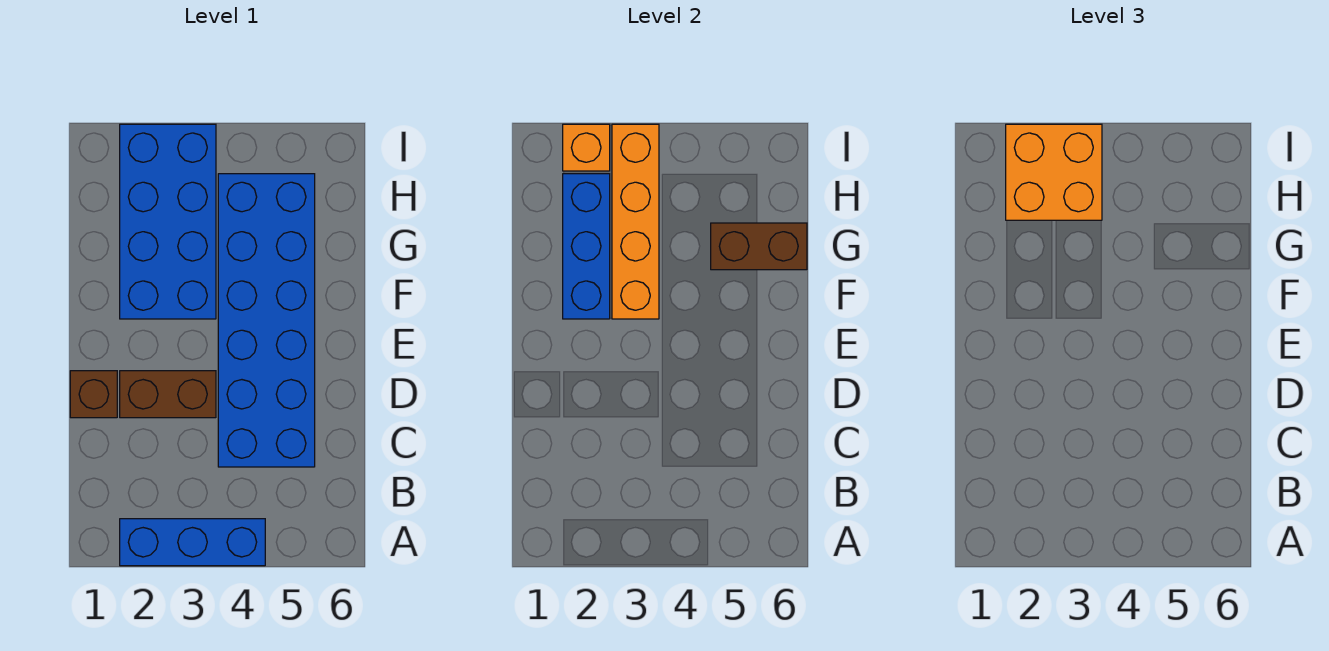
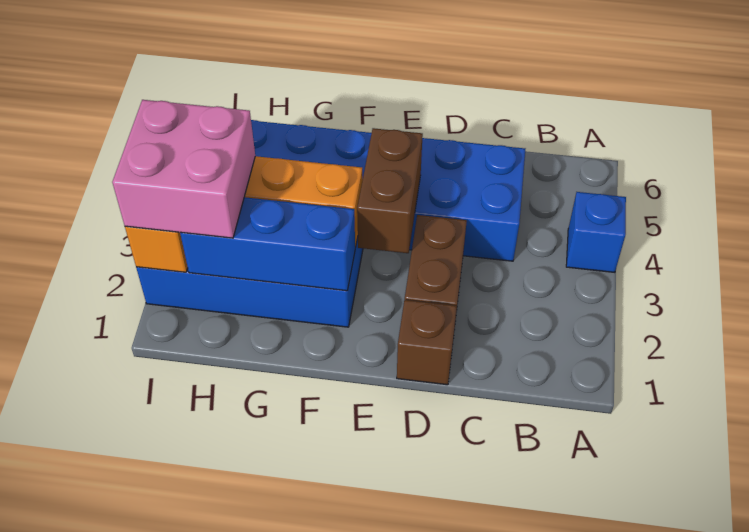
blue brick A2:A4 level 1 -> blue brick A4 level 1
brown brick G5:G6 level 2 -> brown brick E3:E4 level 2
orange brick H2:I3 level 3 -> pink brick H2:I3 level 3

